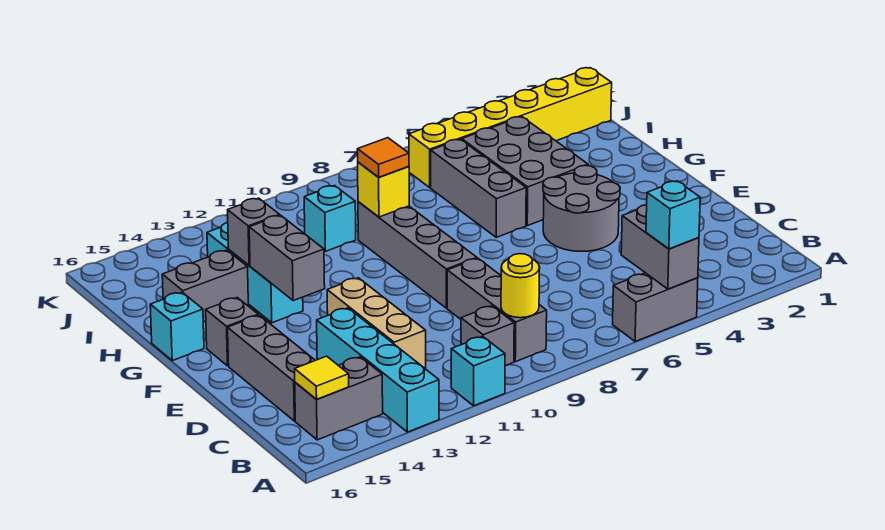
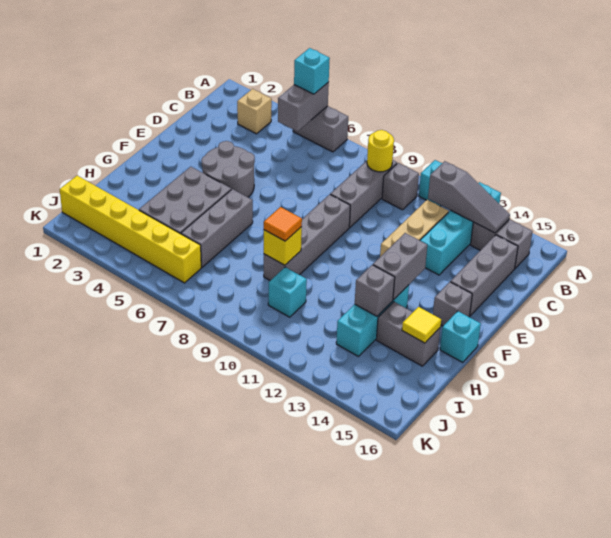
none -> tan brick B3 level 1
none -> grey slope B12:B14 level 2 top 12
yellow tile B15 level 2 -> yellow tile H15 level 2

